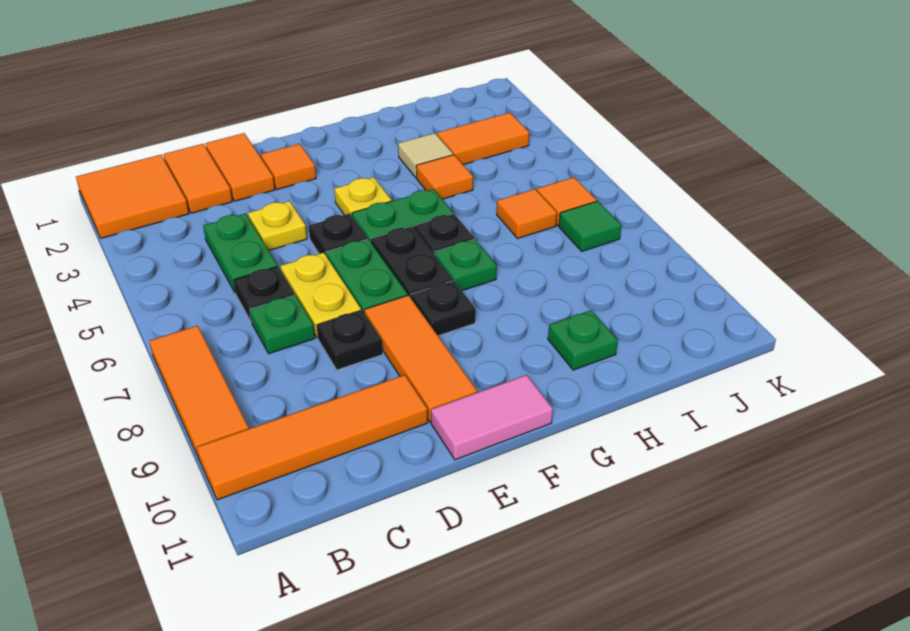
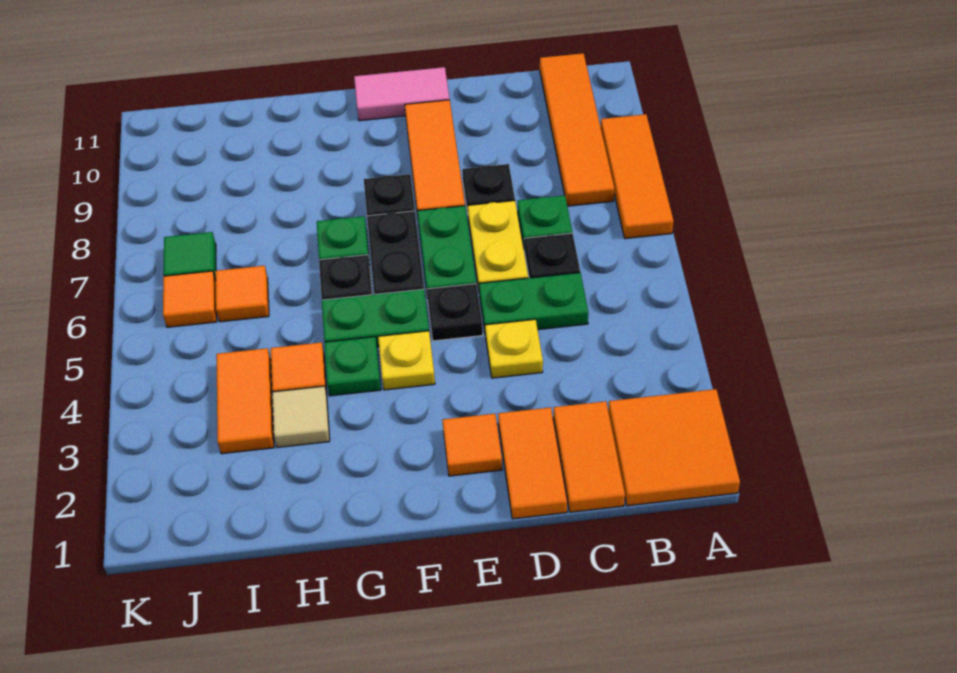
orange tile A10:D10 level 1 -> orange tile B8:B11 level 1
green plate C4:C5 level 1 -> green plate C5:D5 level 1
green plate H10 level 1 -> green plate G4 level 1
orange tile I3:J3 level 1 -> orange tile I3:I4 level 1

